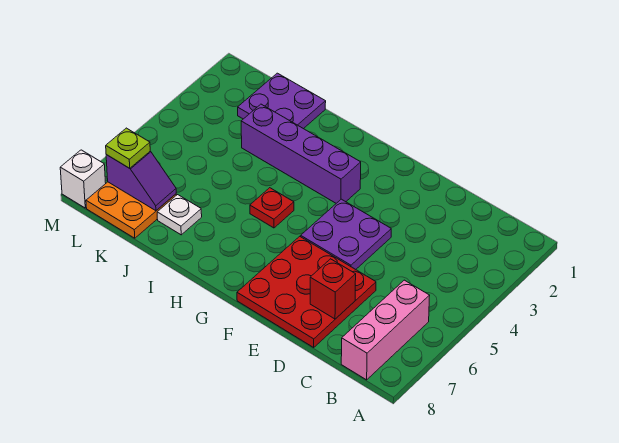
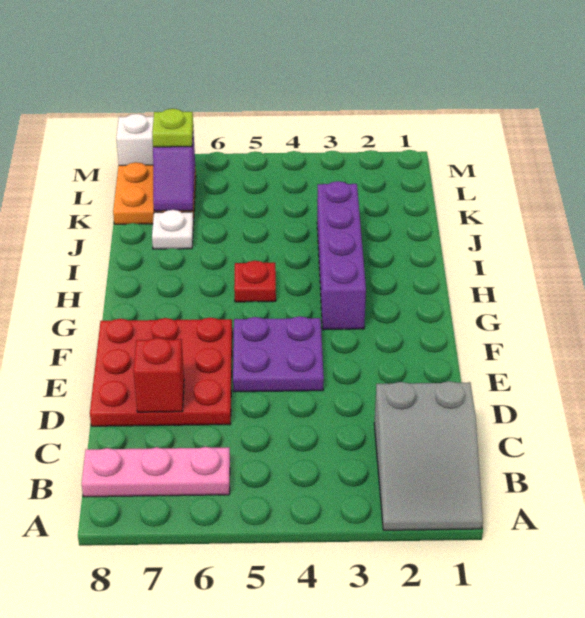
none -> grey slope A1:C2 level 1 top C
pink brick B6:B8 level 1 -> pink plate B6:B8 level 1
purple plate J1:K2 level 1 -> none

